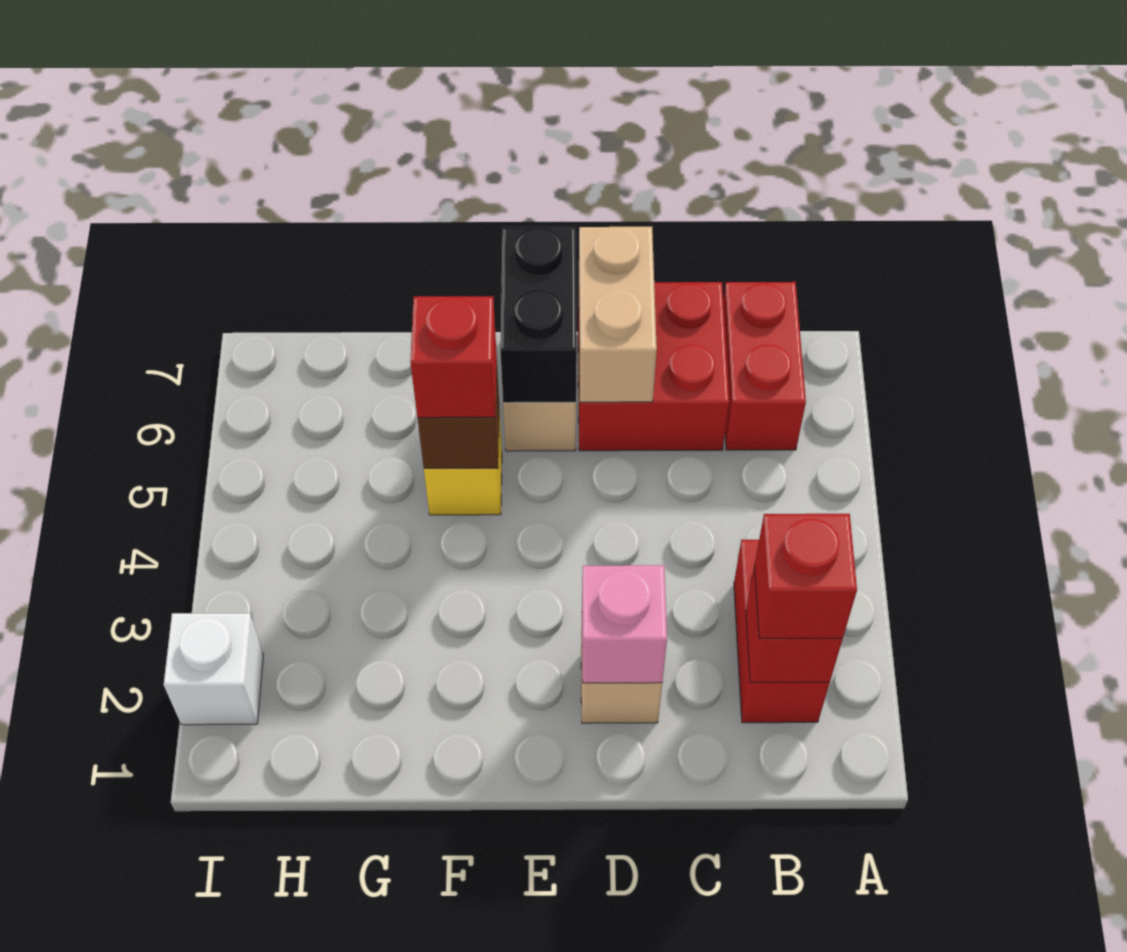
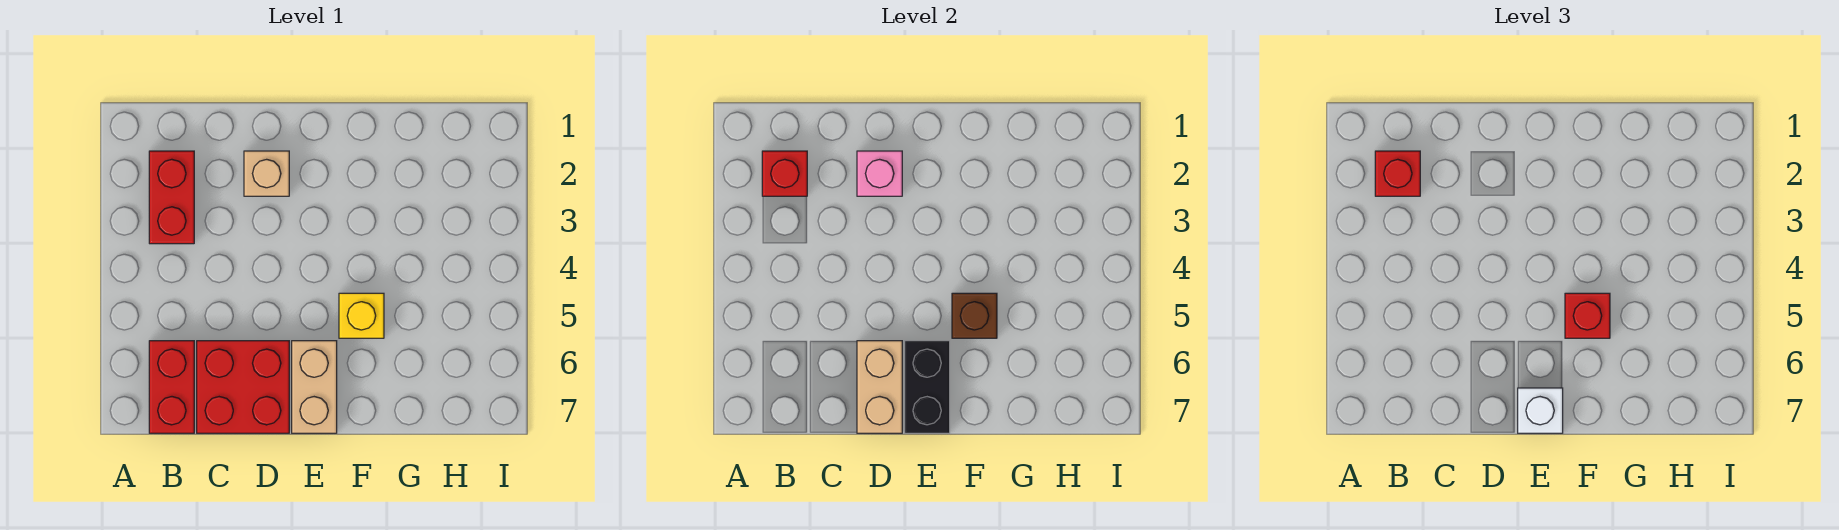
white brick I2 level 1 -> white brick E7 level 3

